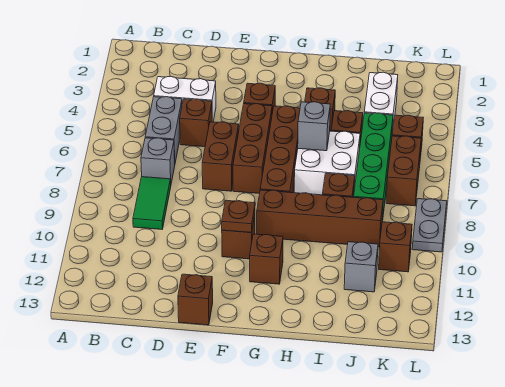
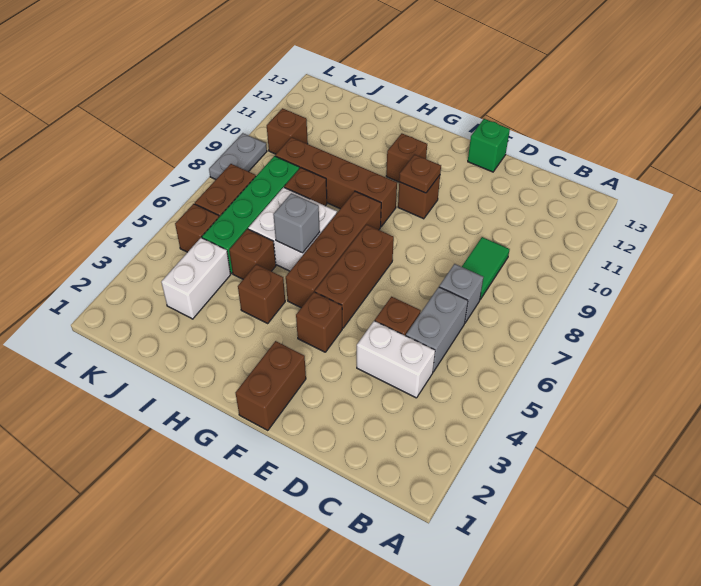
brown brick E6:E7 level 1 -> brown brick F1:F2 level 1
brown brick E13 level 1 -> green brick E13 level 1
grey brick J11 level 1 -> none

